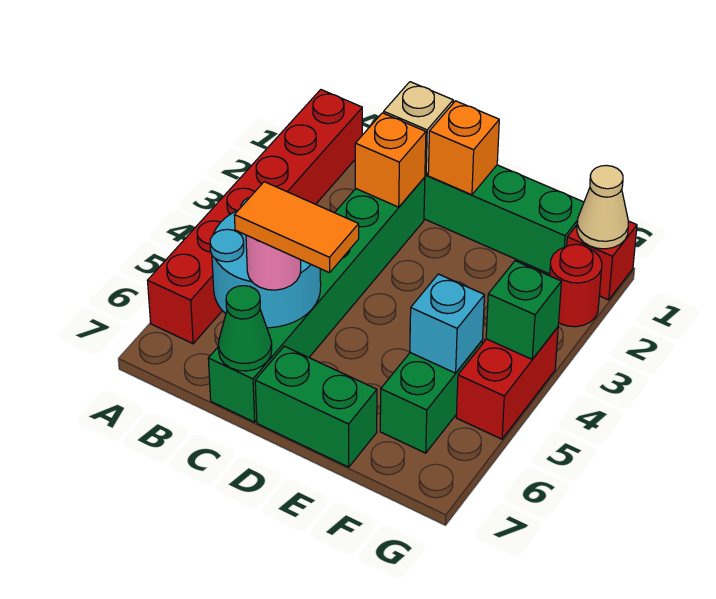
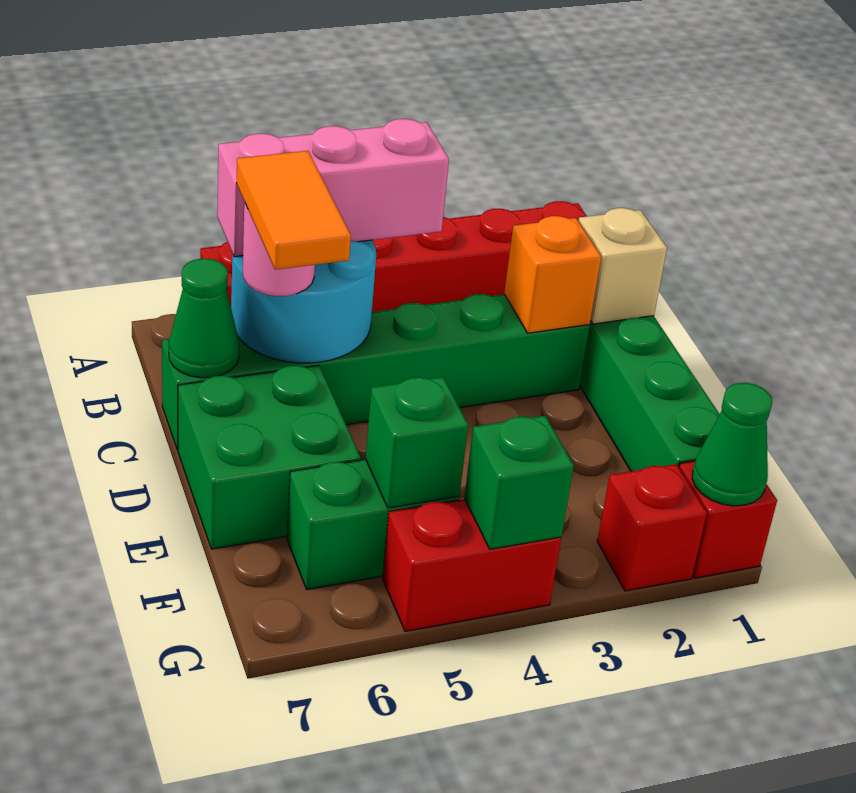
none -> pink brick B4:B6 level 3
orange brick D1 level 2 -> none
green brick D7:E7 level 1 -> green brick D6:E7 level 1
cyan brick F5 level 2 -> green brick F5 level 2
tan cone G1 level 2 -> green cone G1 level 2
red round brick G2 level 1 -> red brick G2 level 1

